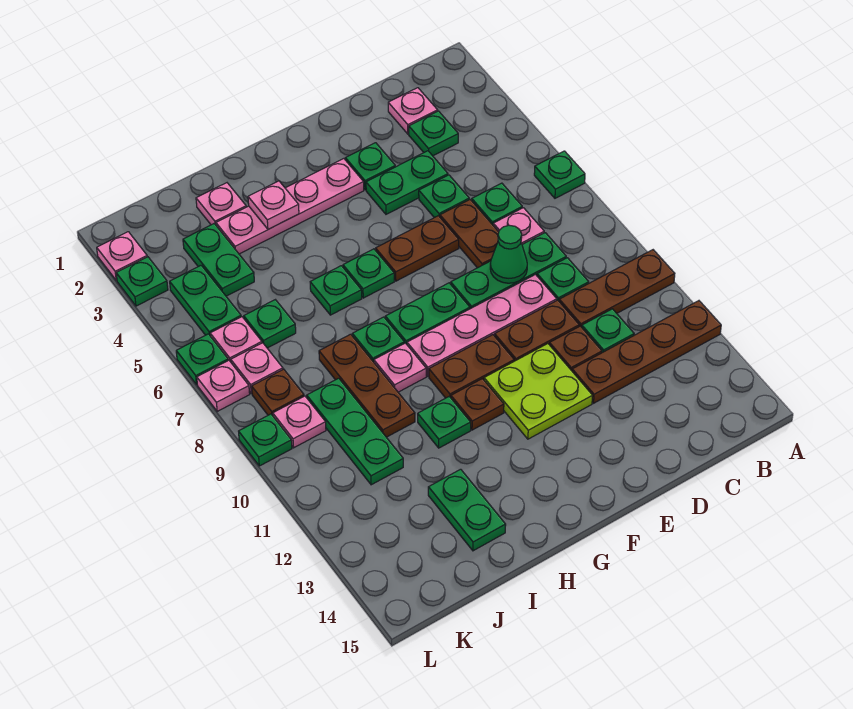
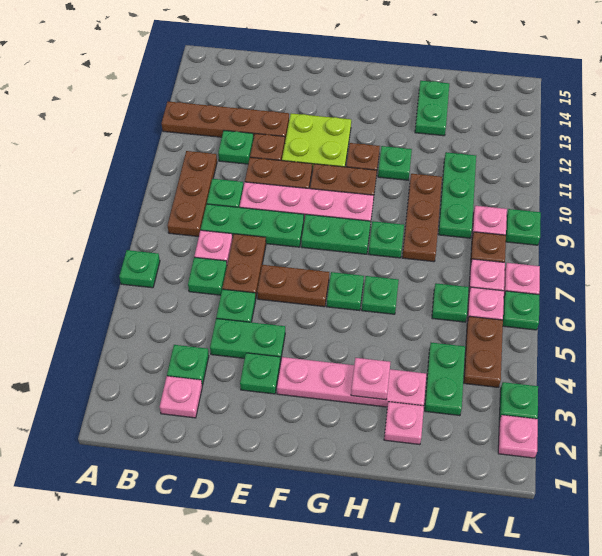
brown plate A10:C10 level 1 -> brown plate B8:B10 level 1
green cone D8 level 2 -> none
pink plate H9 level 1 -> none
green plate K4:K5 level 1 -> brown plate K4:K5 level 1

